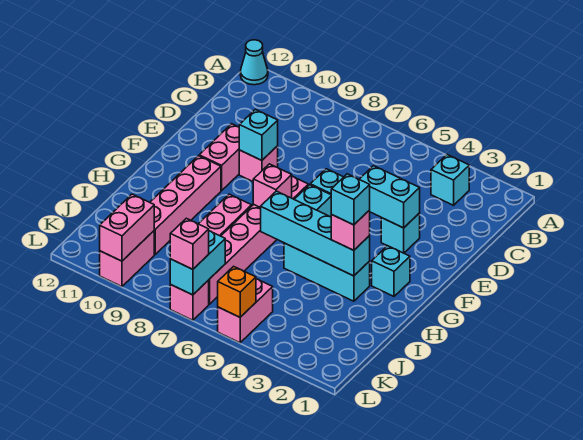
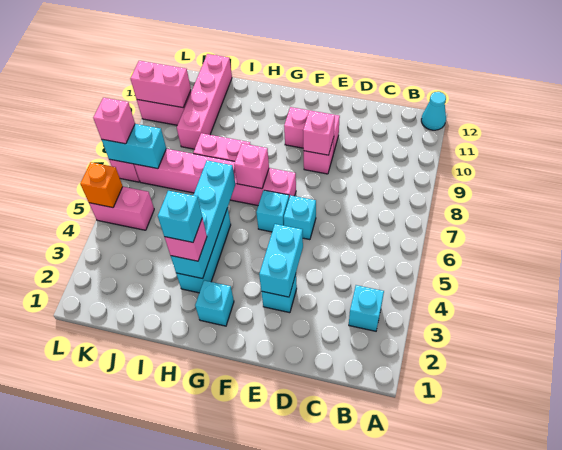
cyan brick E9 level 2 -> pink brick E9 level 2
pink brick G10:J10 level 1 -> pink brick J9:J12 level 1

